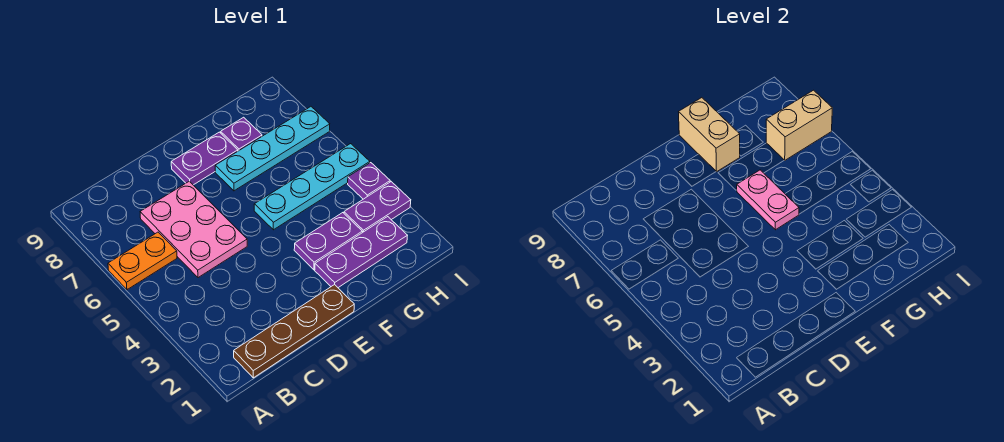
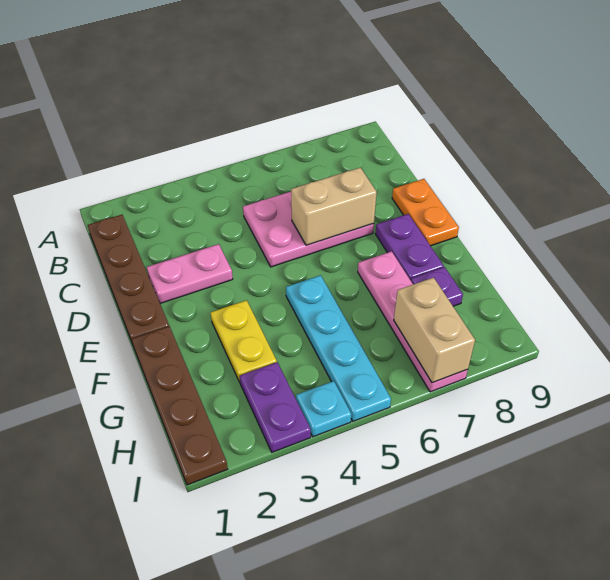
orange plate A6:B6 level 1 -> orange plate D9:E9 level 1
none -> brown plate F1:I1 level 1
purple plate F2:H2 level 1 -> none
purple plate F3:G3 level 1 -> yellow plate F3:G3 level 1
pink plate F5:F6 level 2 -> pink plate D2:D3 level 1
cyan plate F7:I7 level 1 -> pink plate F7:I7 level 1
tan brick F8:F9 level 2 -> tan brick D6:D7 level 2
purple plate I4 level 1 -> cyan plate I4 level 1

